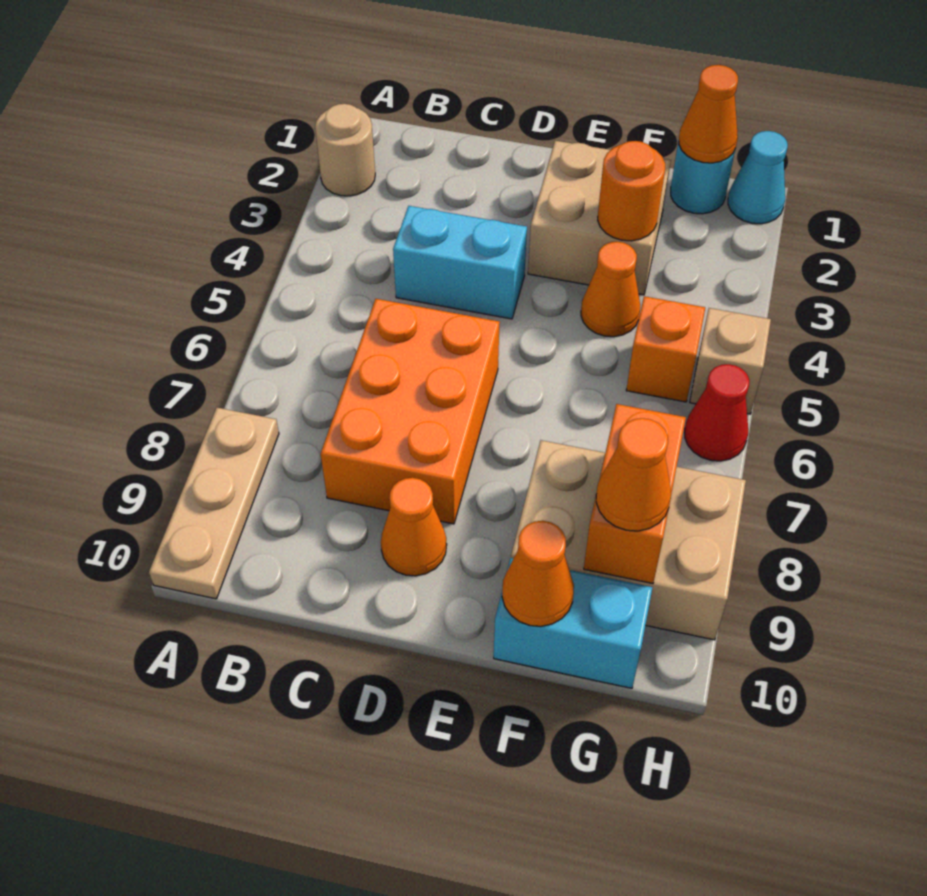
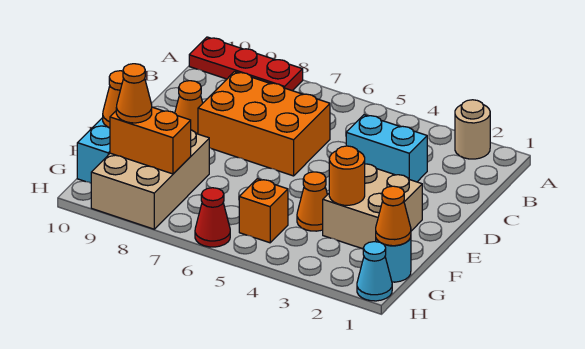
tan plate A8:A10 level 1 -> red plate A8:A10 level 1
cyan brick C4:D4 level 1 -> cyan brick C3:C4 level 1
tan brick H5 level 1 -> none

